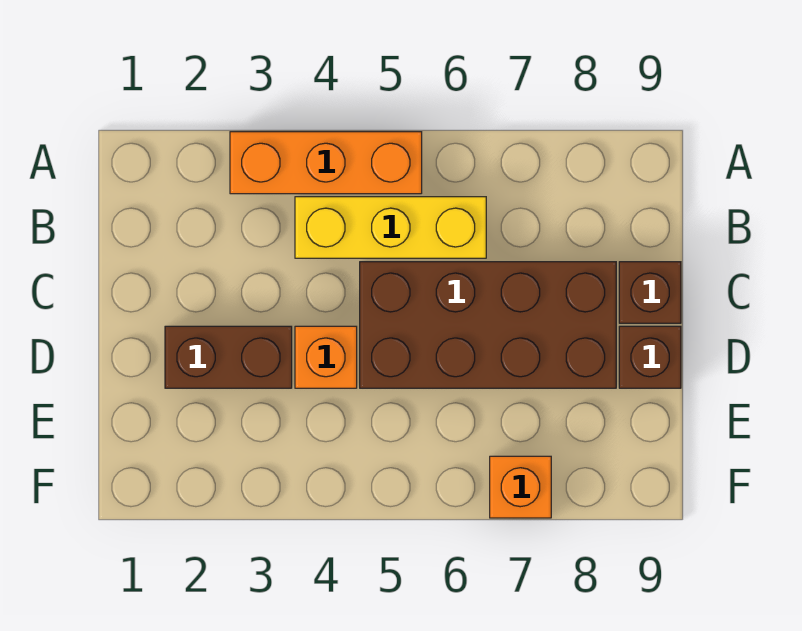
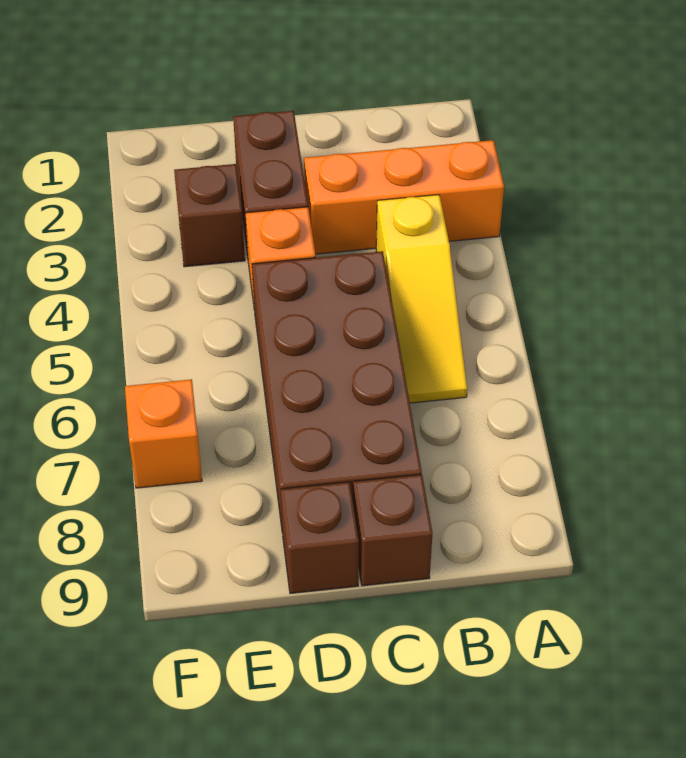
orange brick A3:A5 level 1 -> orange brick A3:C3 level 1
yellow brick B4:B6 level 1 -> yellow slope B4:B6 level 1 top 4
none -> brown brick E3 level 1

